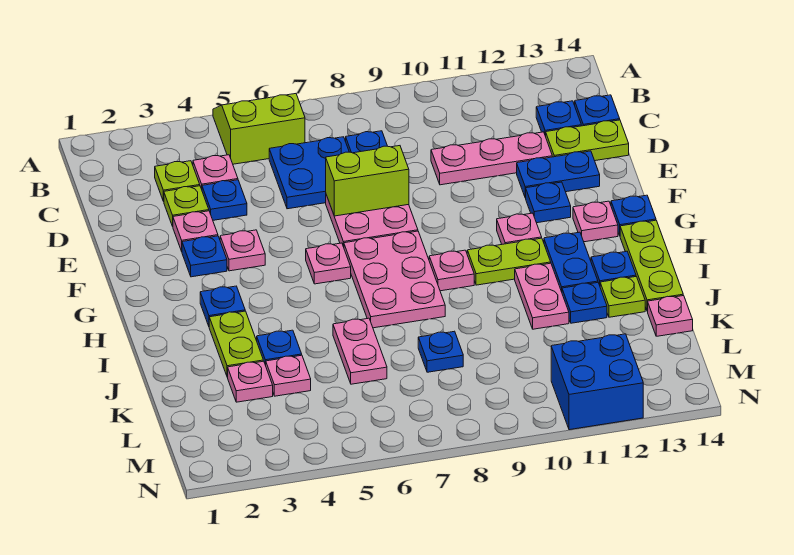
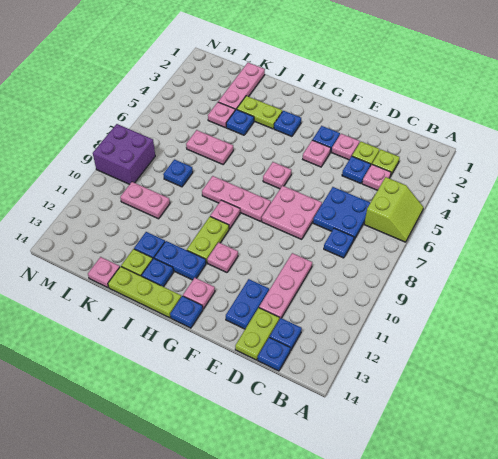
lime brick E7:E8 level 2 -> none
blue plate F12 level 1 -> none
pink plate G7:I8 level 1 -> pink plate G8:I8 level 1
pink plate I11:J11 level 1 -> pink plate K10:L10 level 1
pink plate K3 level 1 -> pink plate K1:K3 level 1
none -> purple brick M8:N9 level 1
blue brick M11:N12 level 1 -> none

